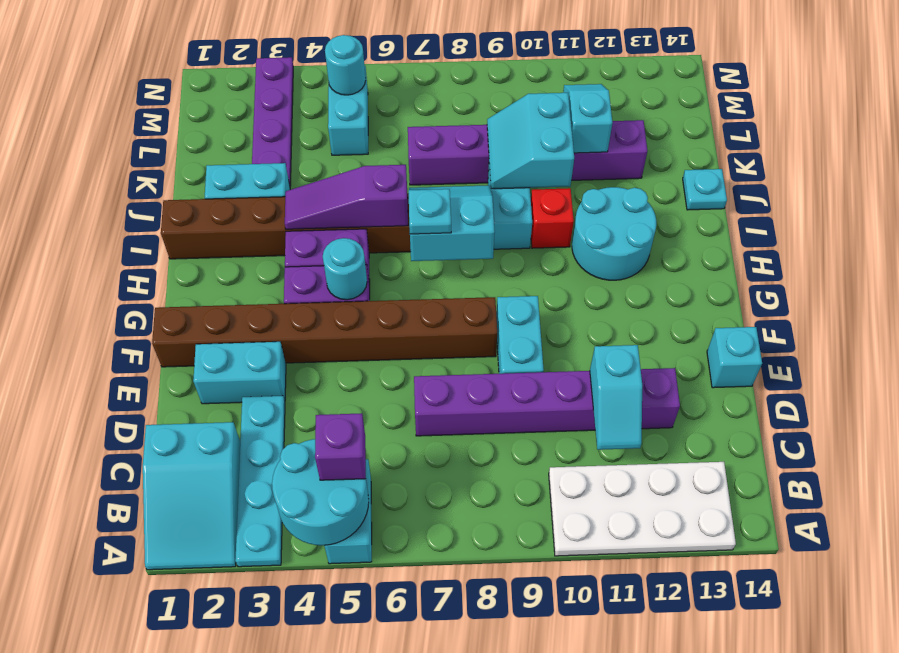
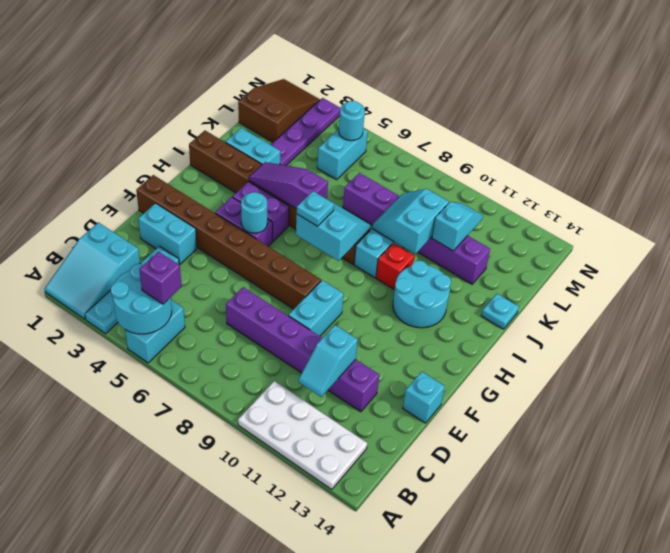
none -> brown slope L1:N2 level 1 top L

